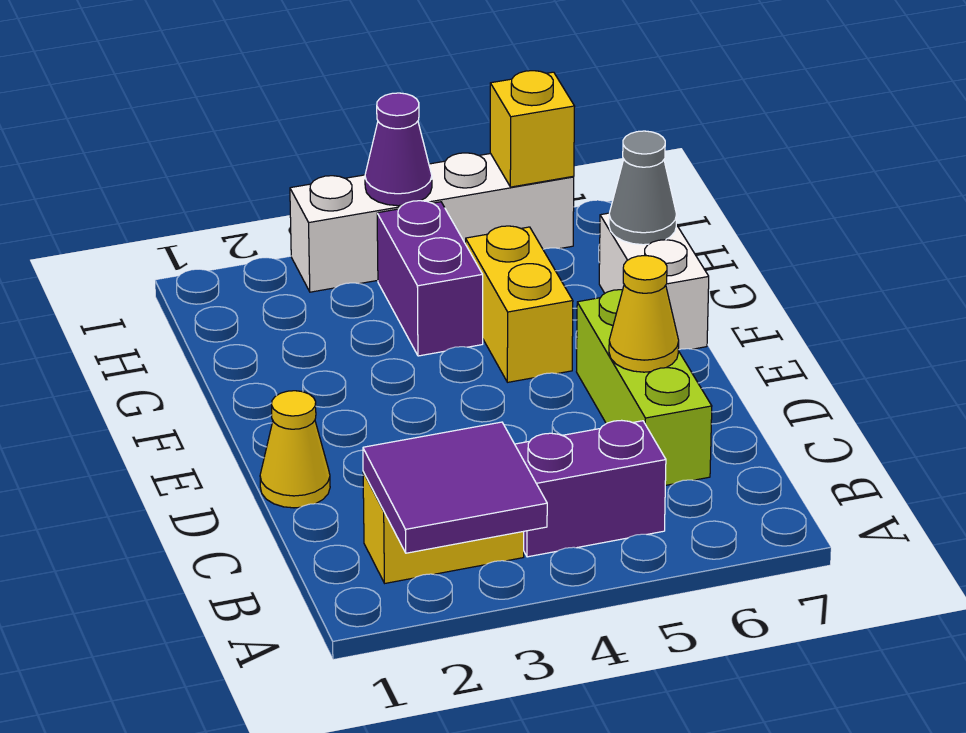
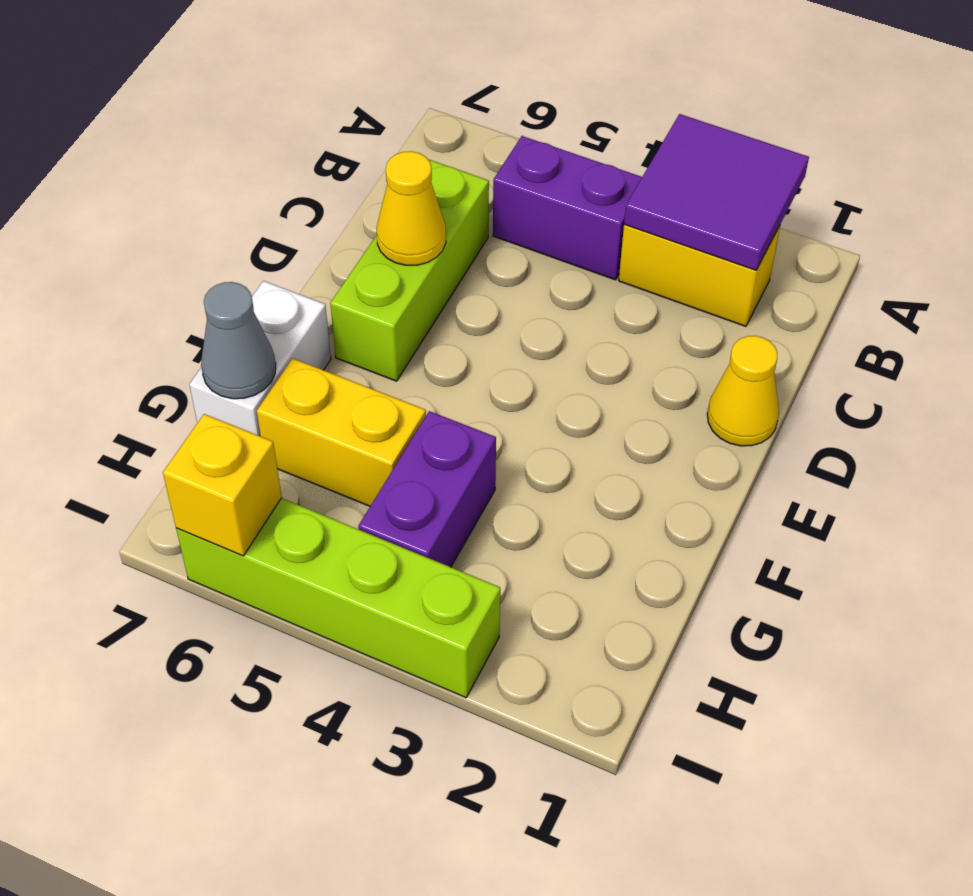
yellow brick F5:G5 level 1 -> yellow brick G5:G6 level 1
white brick I3:I6 level 1 -> lime brick I3:I6 level 1
purple cone I4 level 2 -> none

